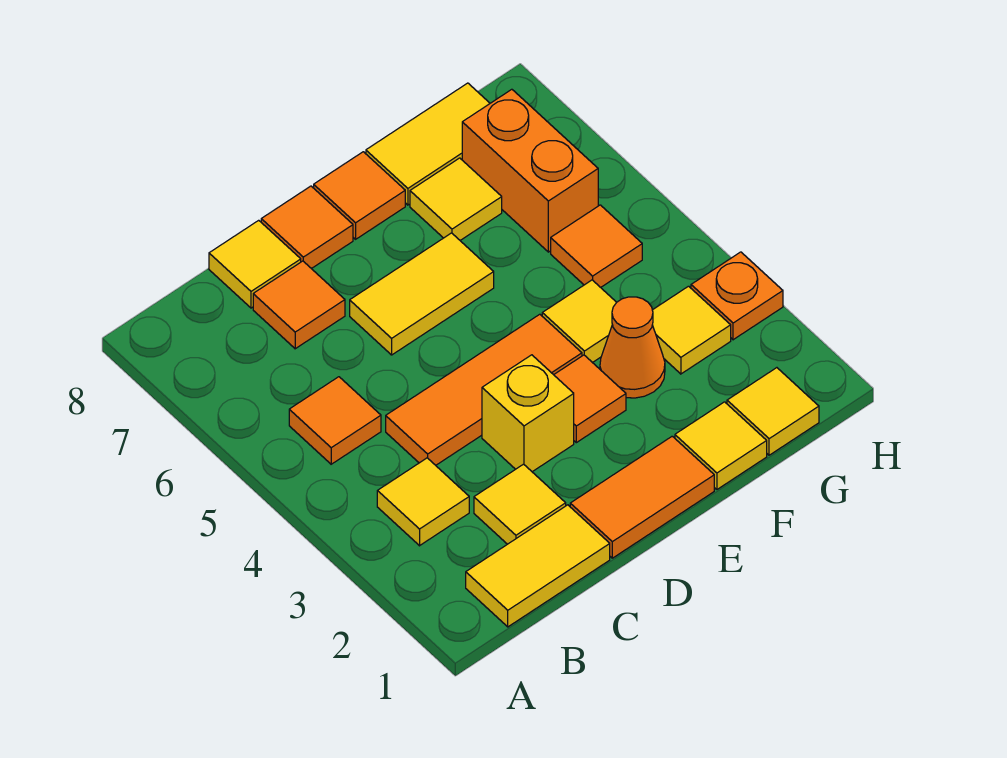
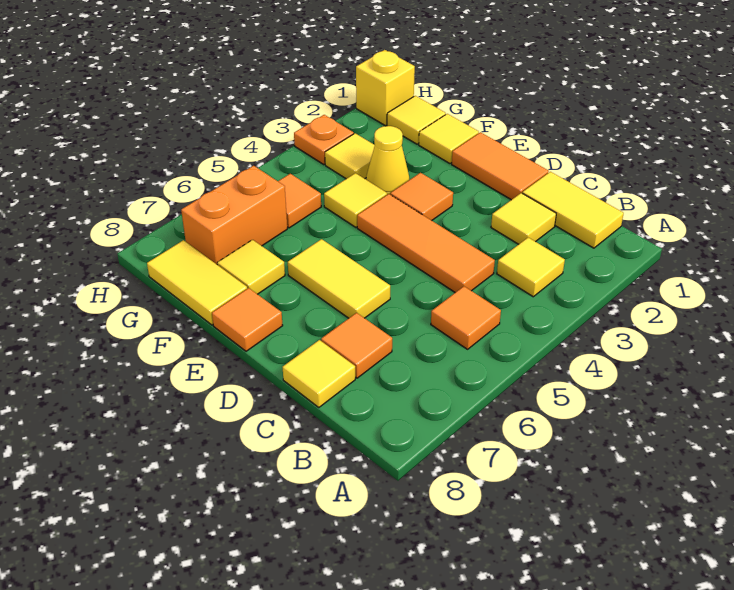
yellow brick D3 level 1 -> yellow brick H1 level 1
orange tile D8 level 1 -> none
orange cone F3 level 1 -> yellow cone F3 level 1

